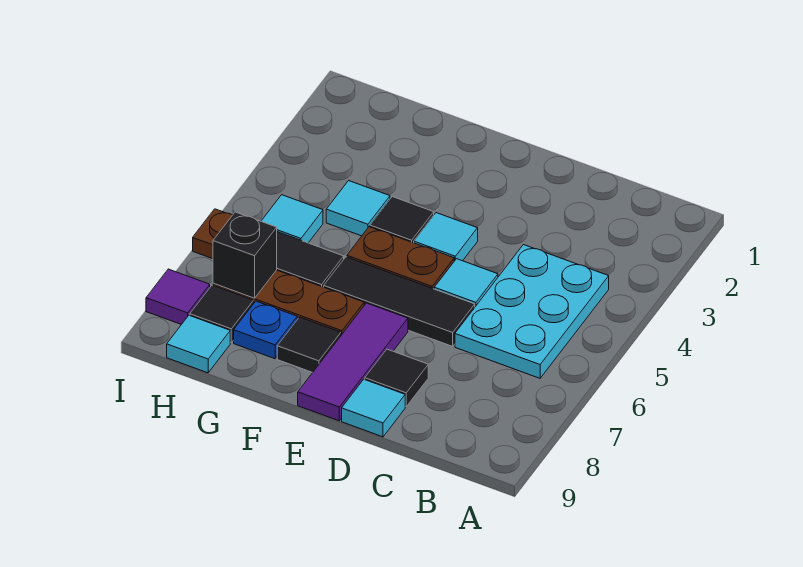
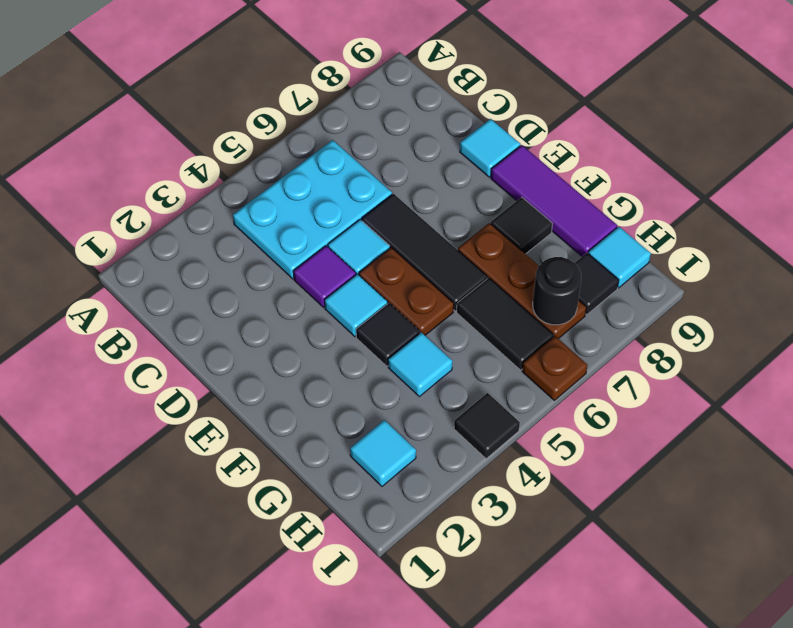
black tile D8 level 1 -> black tile I4 level 1
purple tile E7:E9 level 1 -> purple tile E9:G9 level 1
blue plate G8 level 1 -> none
cyan tile H5 level 1 -> cyan tile H2 level 1
black brick H7 level 2 -> black round brick H7 level 2
purple tile I8 level 1 -> purple tile D4 level 1

